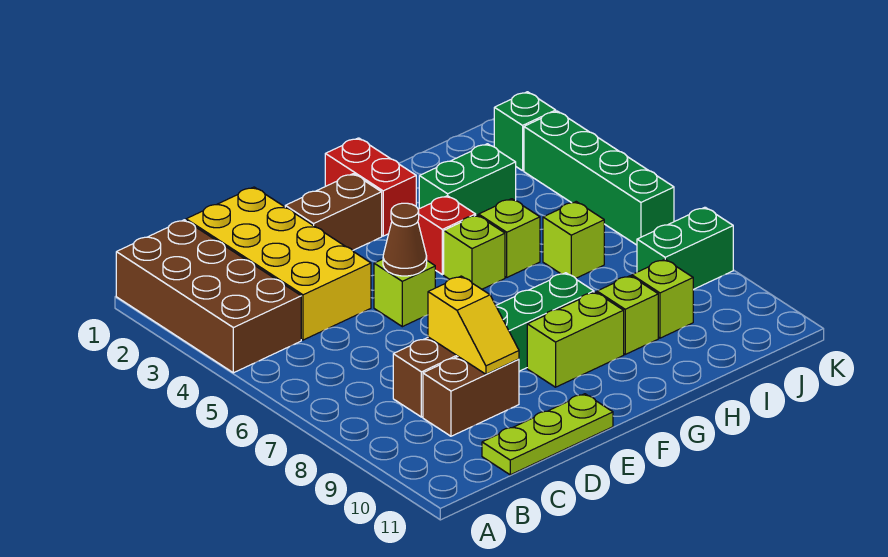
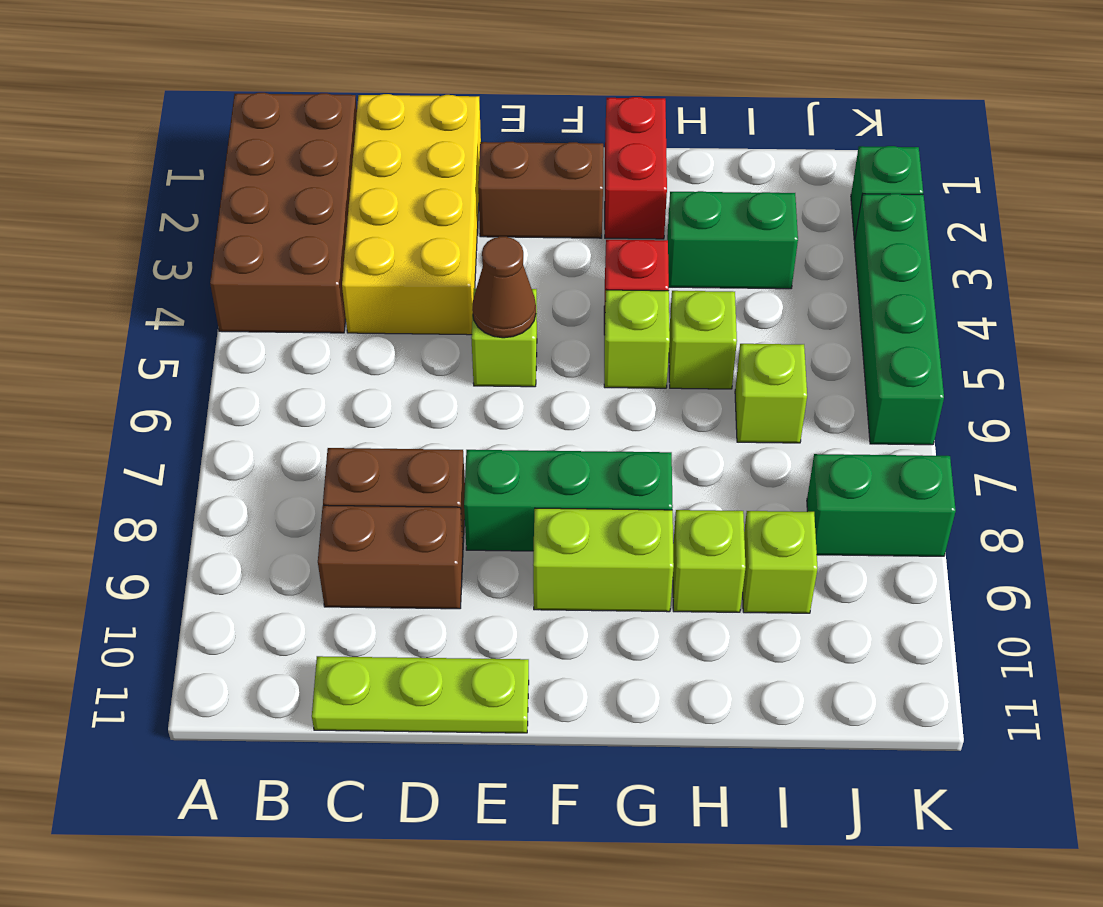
yellow slope D8:D9 level 2 top 8 -> none

